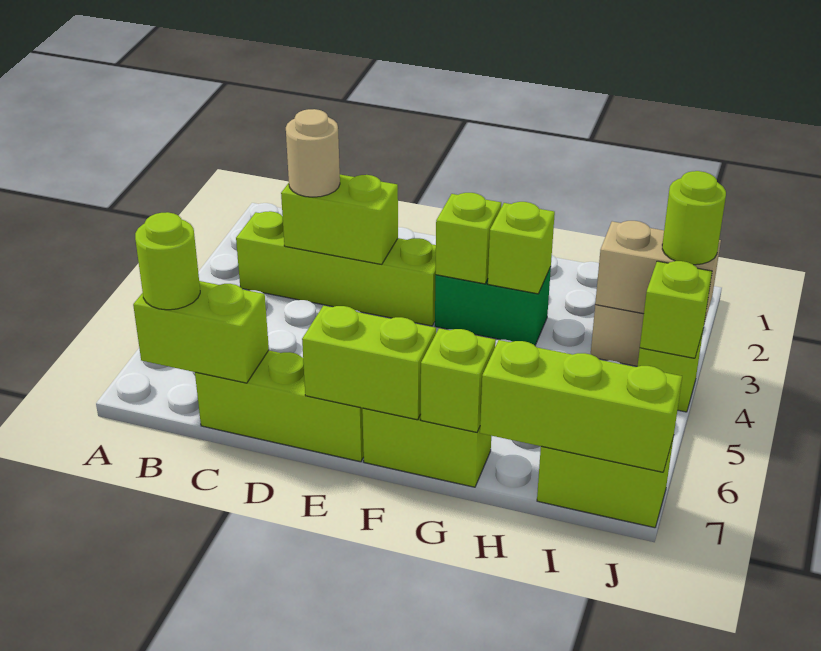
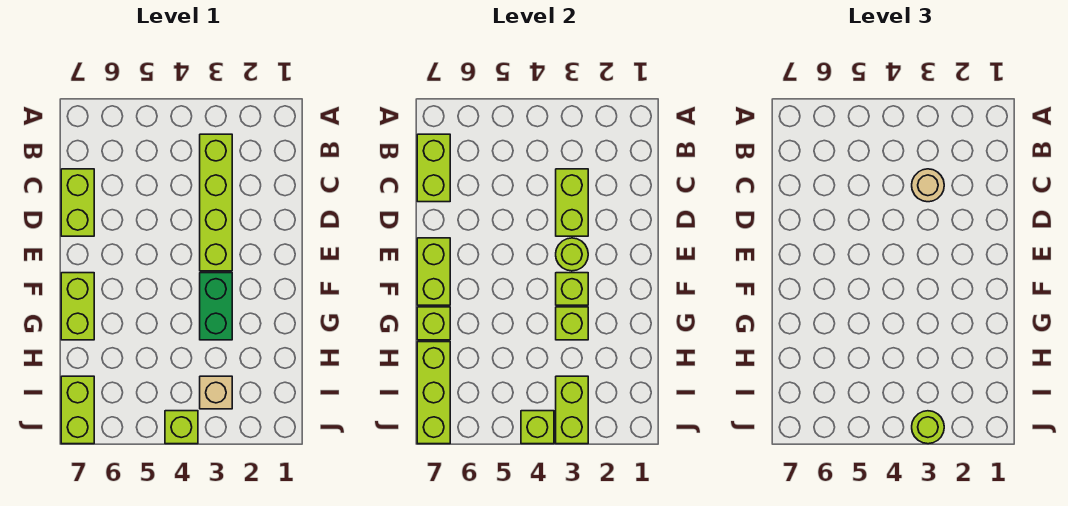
lime round brick B7 level 3 -> lime round brick E3 level 2
lime brick C7:E7 level 1 -> lime brick C7:D7 level 1
tan brick I3:J3 level 2 -> lime brick I3:J3 level 2

